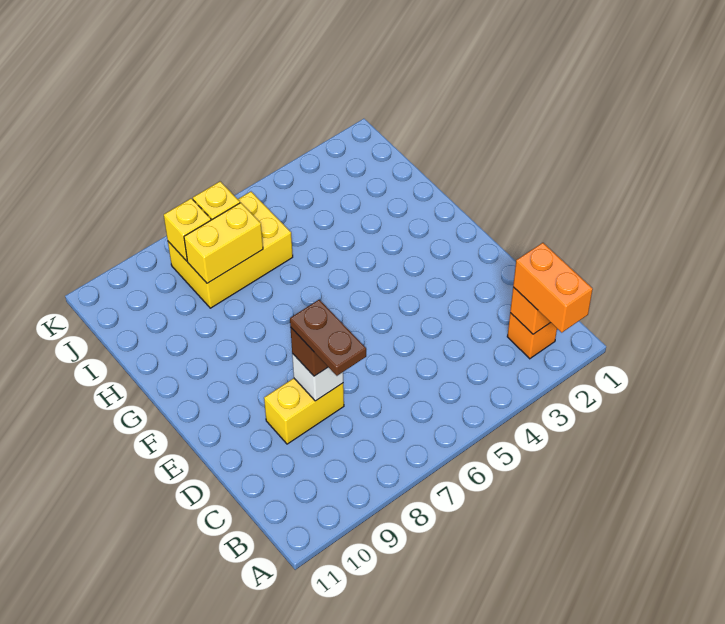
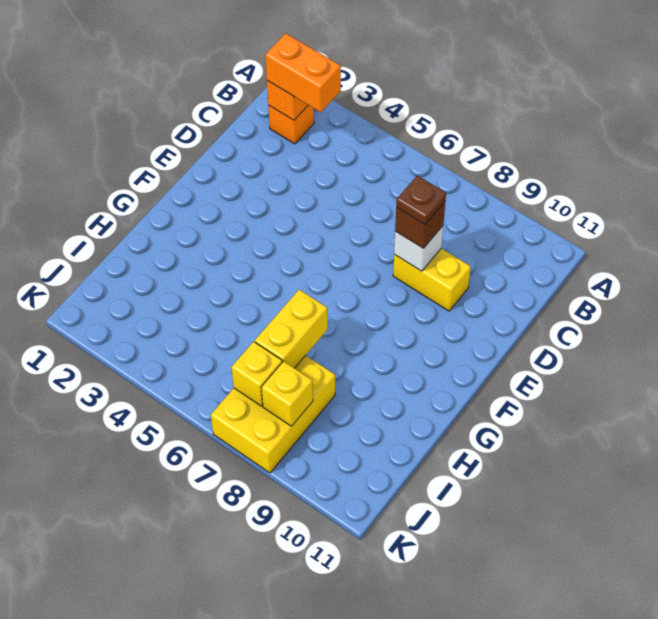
orange brick A2:B2 level 3 -> orange brick B2:B3 level 3
brown plate C8:D8 level 4 -> brown plate D8 level 4
yellow brick I6:J8 level 1 -> yellow brick I7:K8 level 1
yellow brick I7:I8 level 2 -> yellow brick H7:I7 level 2

